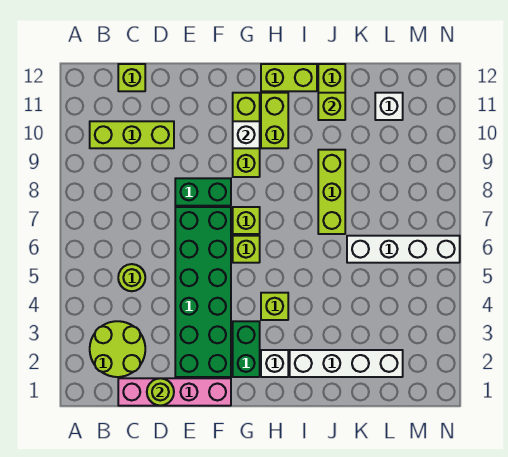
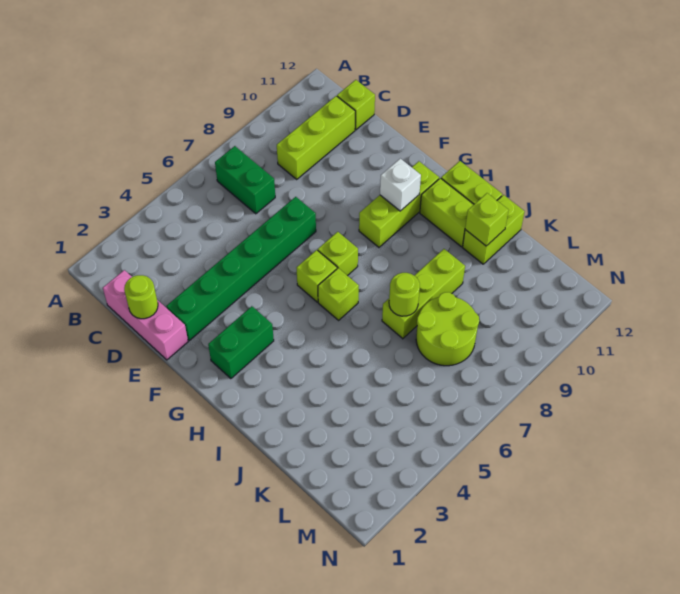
lime round brick B2:C3 level 1 -> lime round brick K7:L8 level 1
lime brick B10:D10 level 1 -> lime brick C9:C11 level 1
pink brick C1:F1 level 1 -> pink brick C1:E1 level 1
lime round brick C5 level 1 -> lime round brick J7 level 2
green brick E2:F7 level 1 -> green brick E2:E7 level 1
green brick E8:F8 level 1 -> green brick B7:C7 level 1
white brick H2 level 1 -> none
lime brick H4 level 1 -> lime brick H6 level 1
lime brick H10:H11 level 1 -> lime brick H11:I11 level 1
white brick I2:L2 level 1 -> none
white brick K6:N6 level 1 -> none
white brick L11 level 1 -> none

